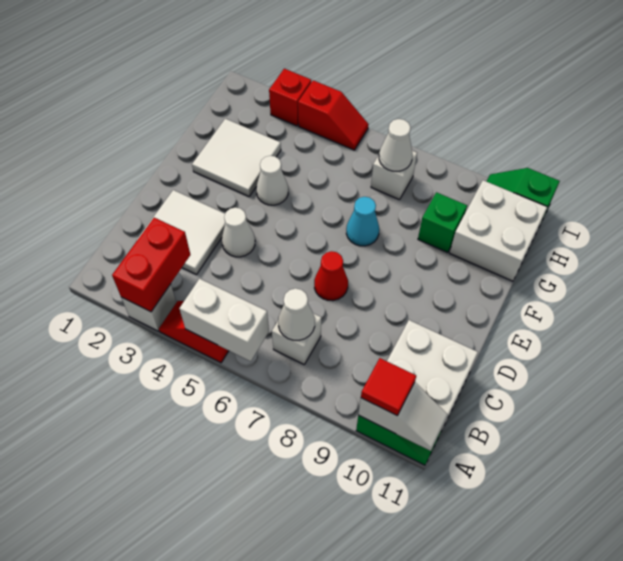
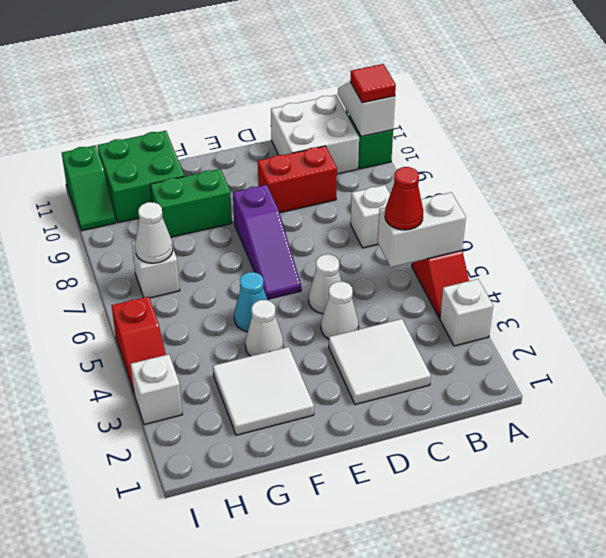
red brick A3:B3 level 2 -> red brick C9:D9 level 1
white brick A5:A6 level 2 -> white brick A5:B5 level 2
white cone B7 level 2 -> white cone D5 level 1
red cone D7 level 1 -> red cone B5 level 3
none -> purple slope E6:E8 level 1 top 8
cyan cone F7 level 1 -> cyan cone F5 level 1
green brick G9 level 1 -> green brick F9:G9 level 1
white brick G10:H11 level 1 -> green brick G10:H11 level 1
red brick I3 level 1 -> white brick I3 level 1
red slope I4:I5 level 1 top 4 -> red slope I4:I5 level 1 top 5

